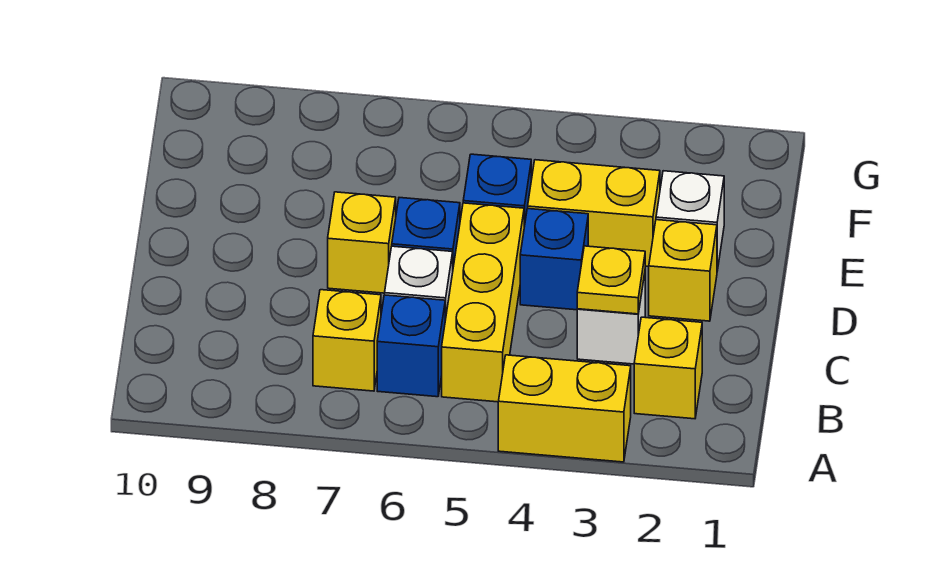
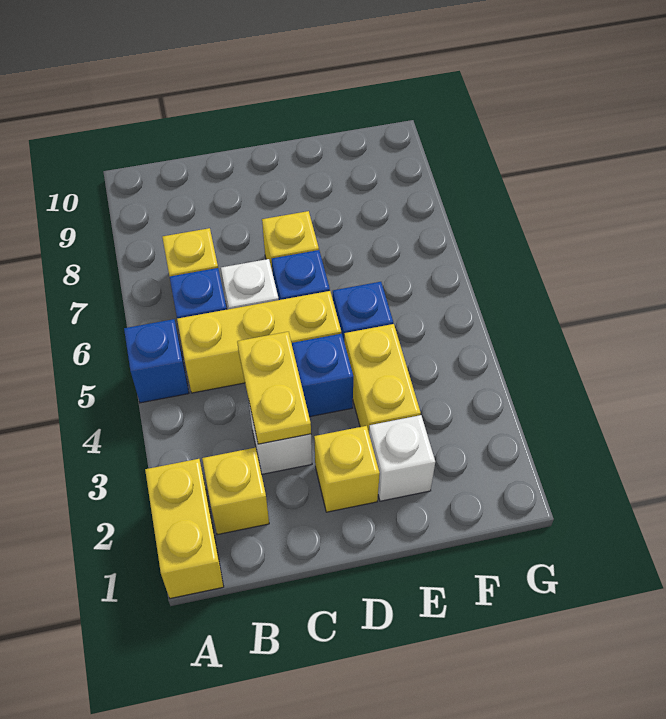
yellow brick A3:A4 level 1 -> yellow brick A1:A2 level 1
none -> blue brick A5 level 1
yellow plate C3 level 2 -> yellow plate C3:C4 level 2

